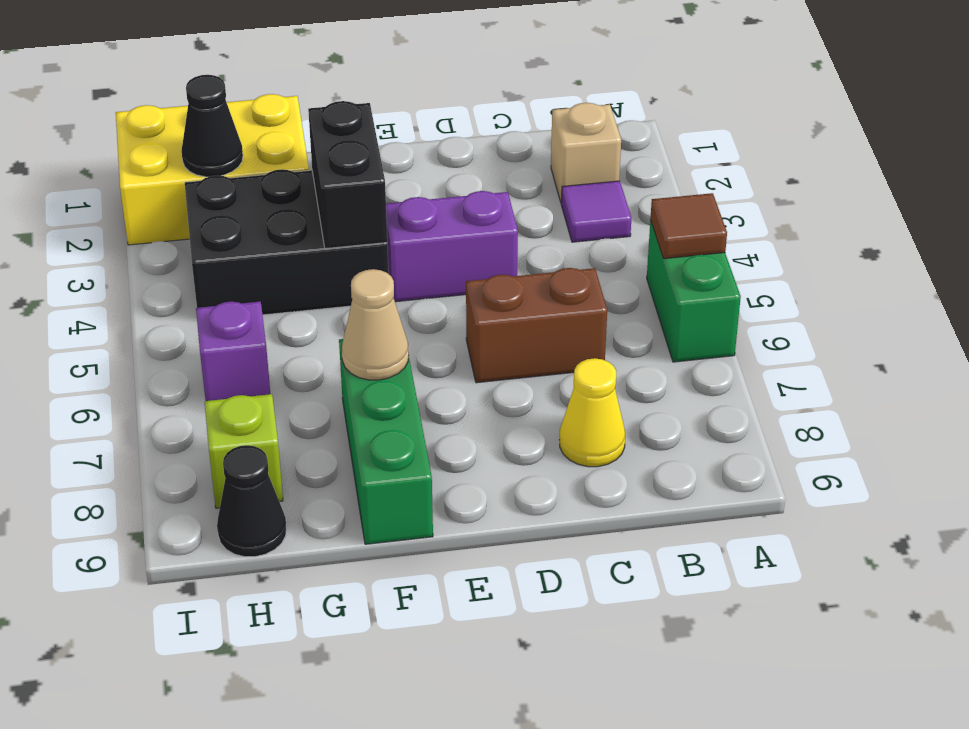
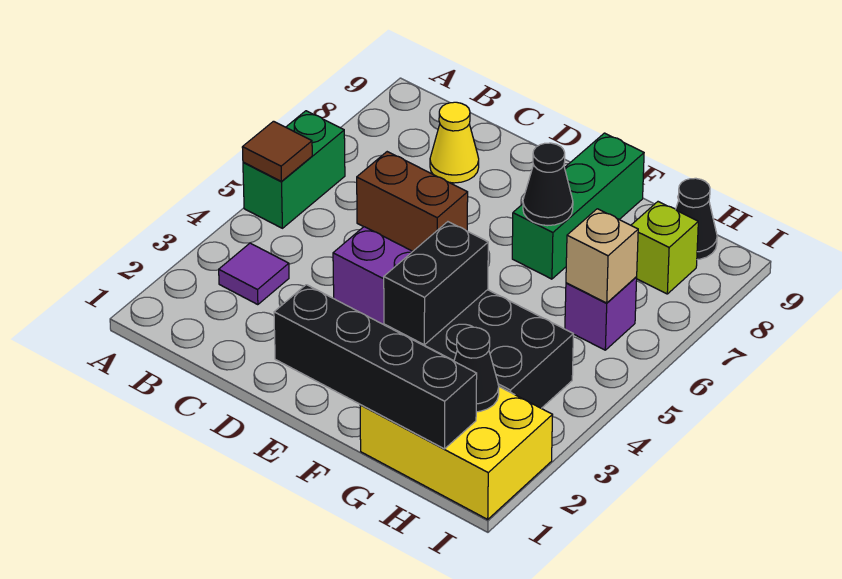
tan brick B2 level 1 -> tan brick H6 level 2
none -> black brick E1:H1 level 2
tan cone F7 level 2 -> black cone F7 level 2

